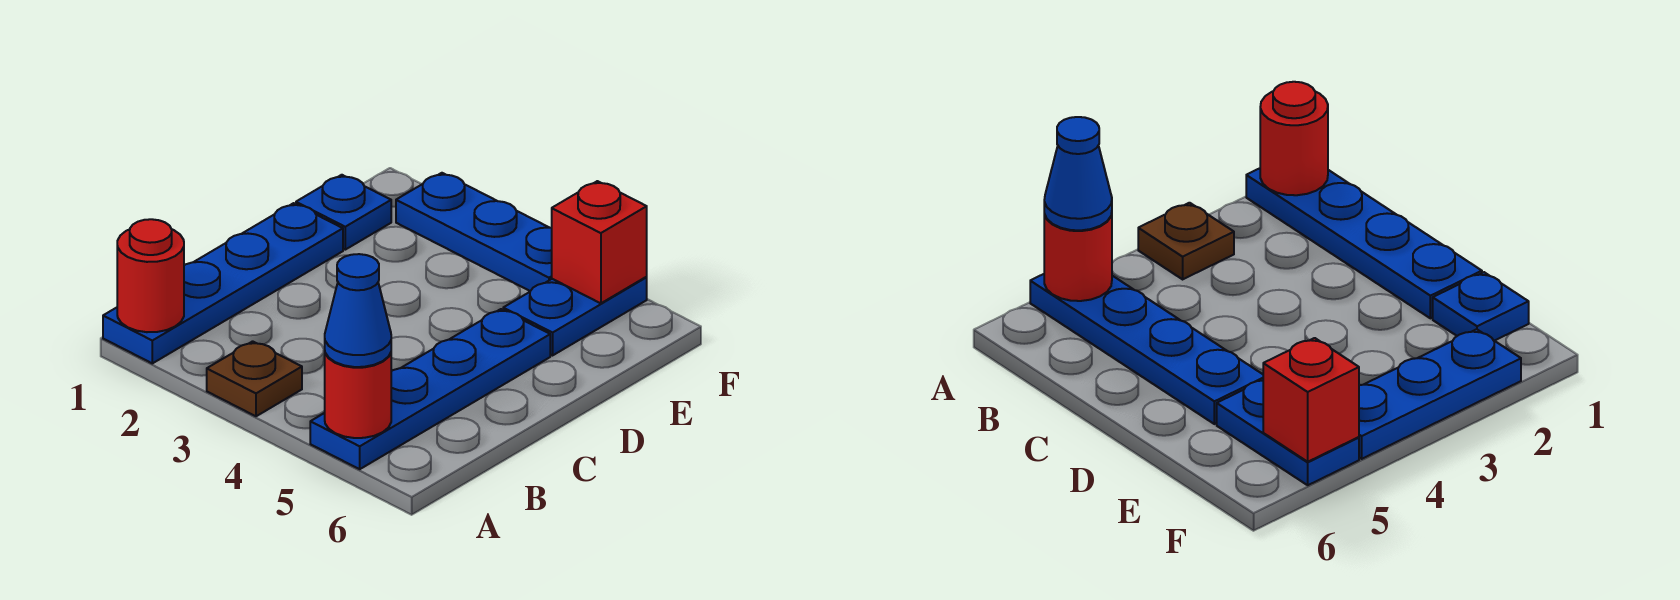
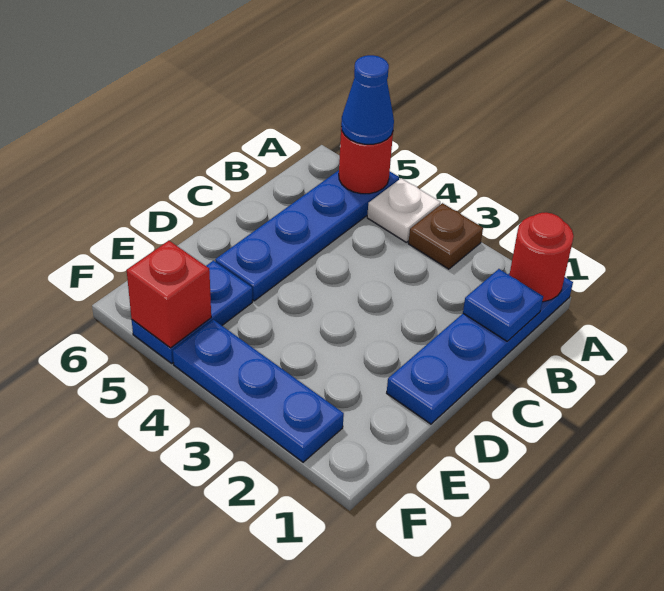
none -> white plate A4 level 1
blue plate E1 level 1 -> blue plate B1 level 2

